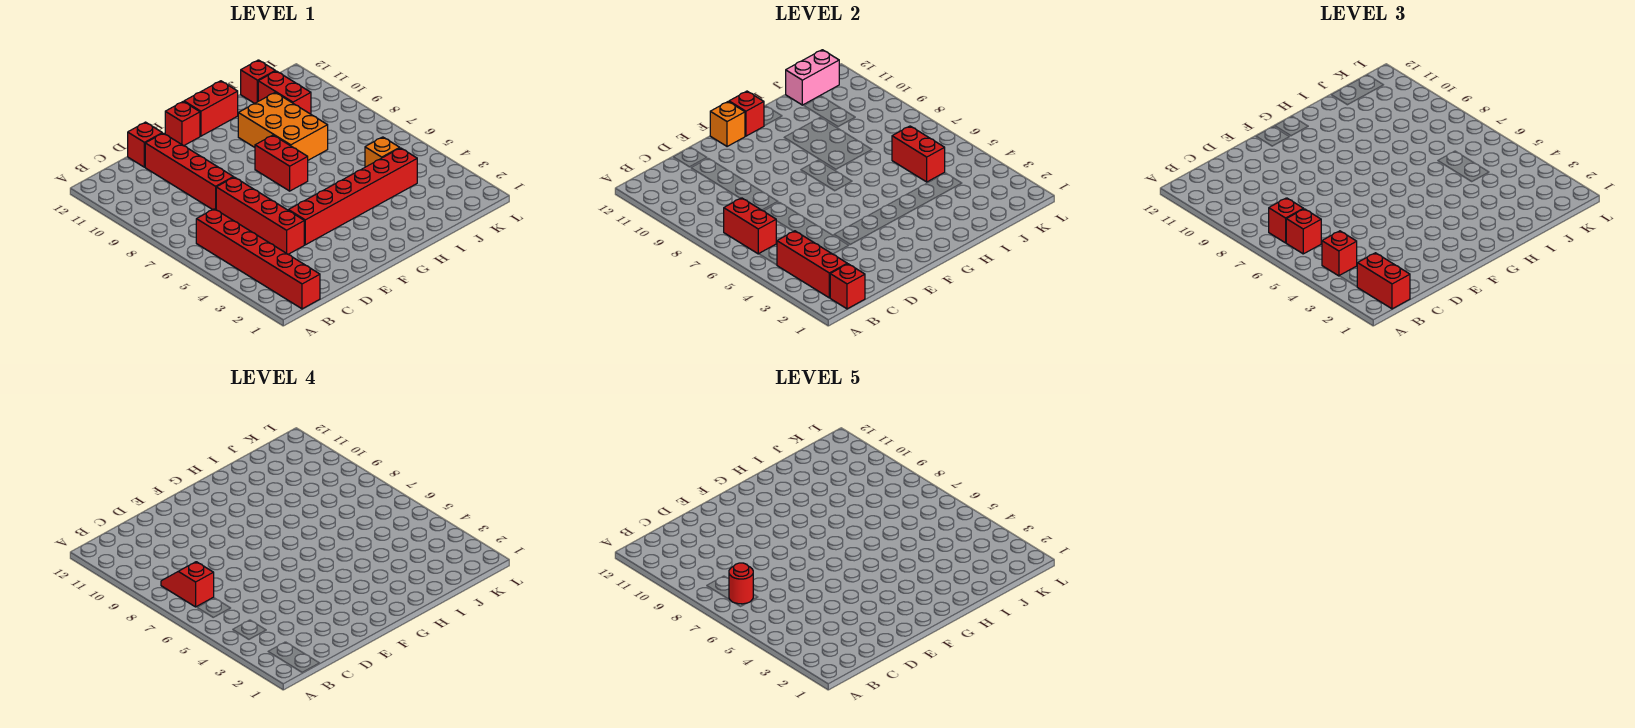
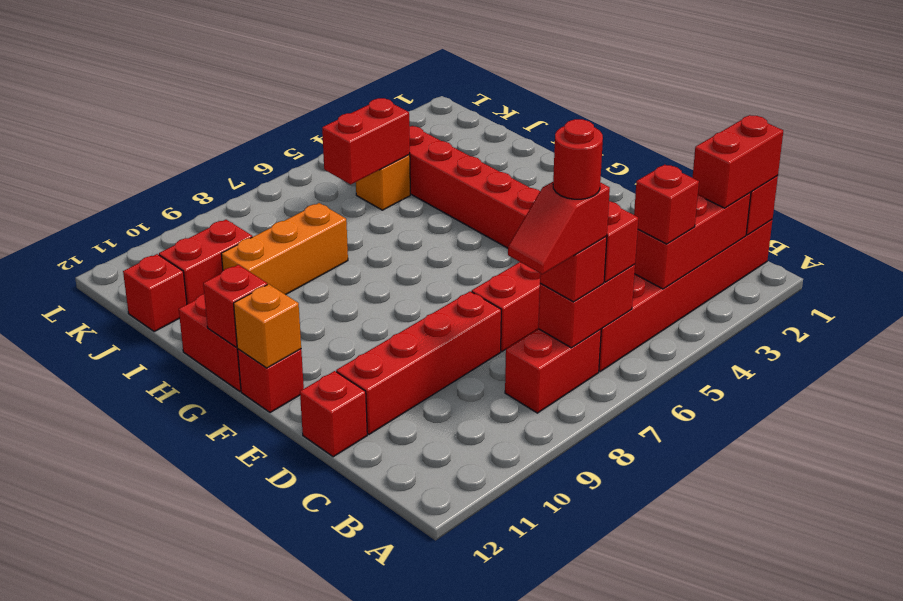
red brick G7:G8 level 1 -> red brick B7:B8 level 1
orange brick H8:I10 level 1 -> orange brick I8:I10 level 1
pink brick J12:K12 level 2 -> none

